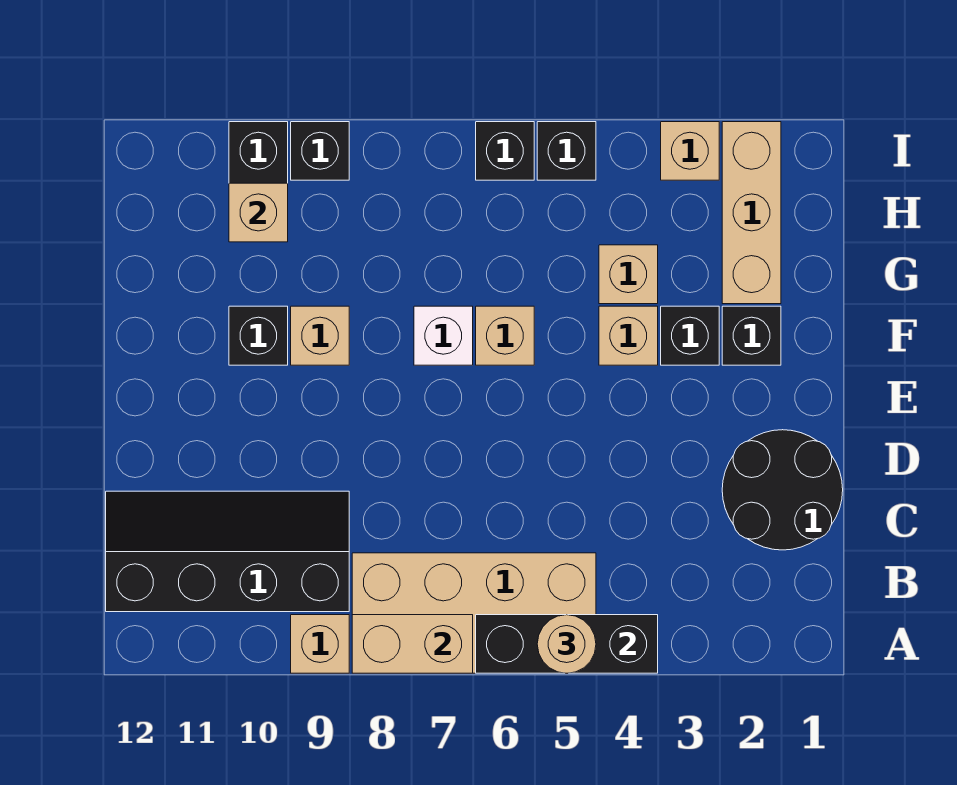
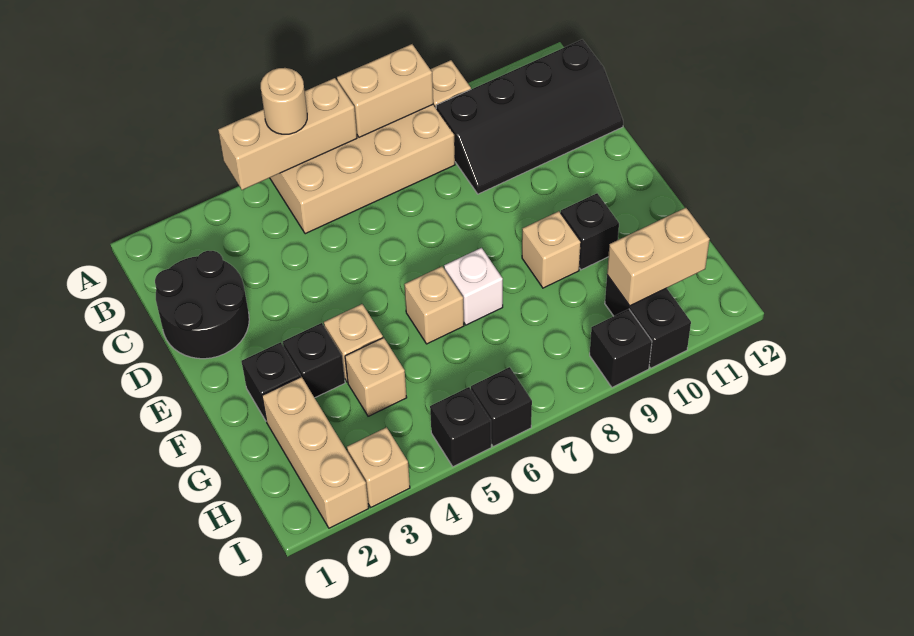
black brick A4:A6 level 2 -> tan brick A4:A6 level 2
tan brick H10 level 2 -> tan brick H10:H11 level 2

